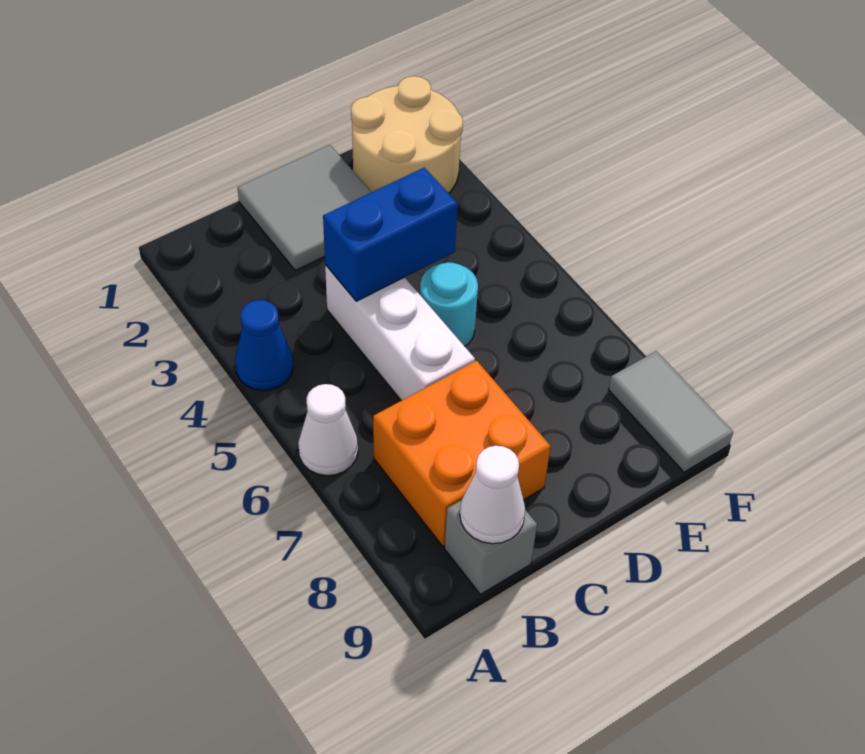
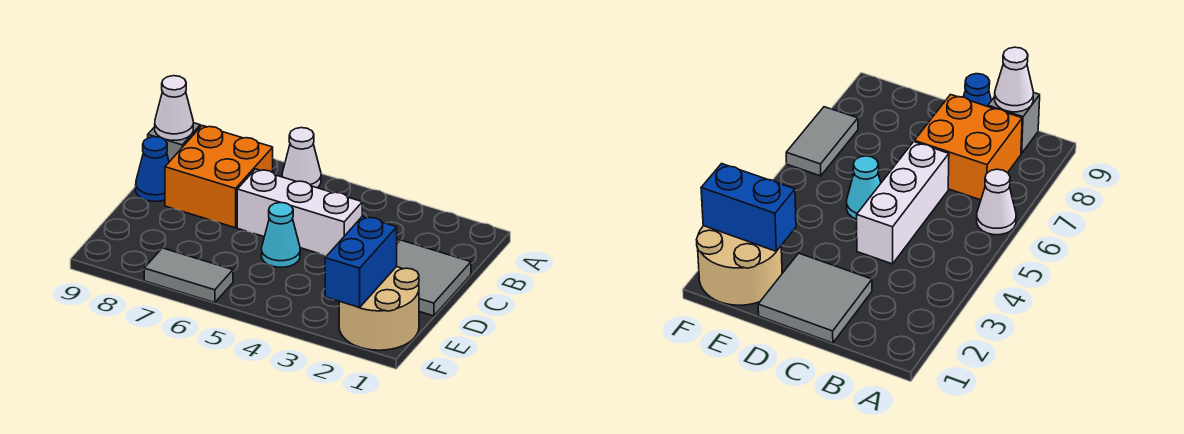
blue cone A4 level 1 -> blue cone C9 level 1
blue brick C4:D4 level 2 -> blue brick E2:F2 level 2
cyan round brick D5 level 1 -> cyan cone D5 level 1
grey tile F8:F9 level 1 -> grey tile F6:F7 level 1

